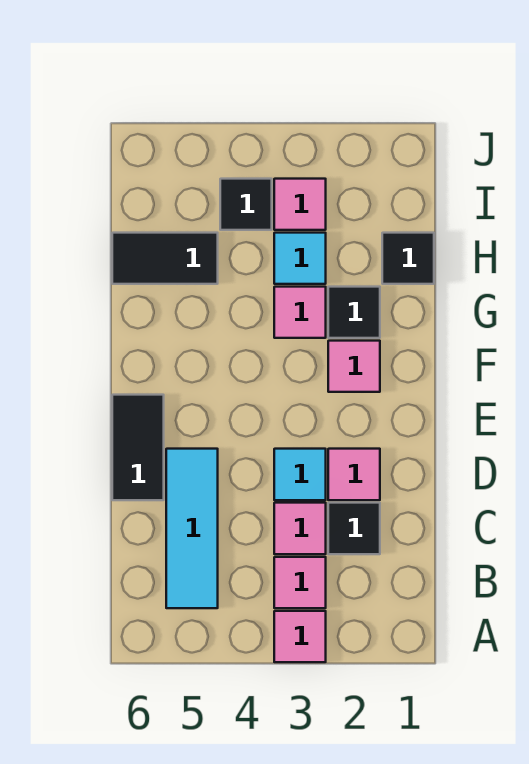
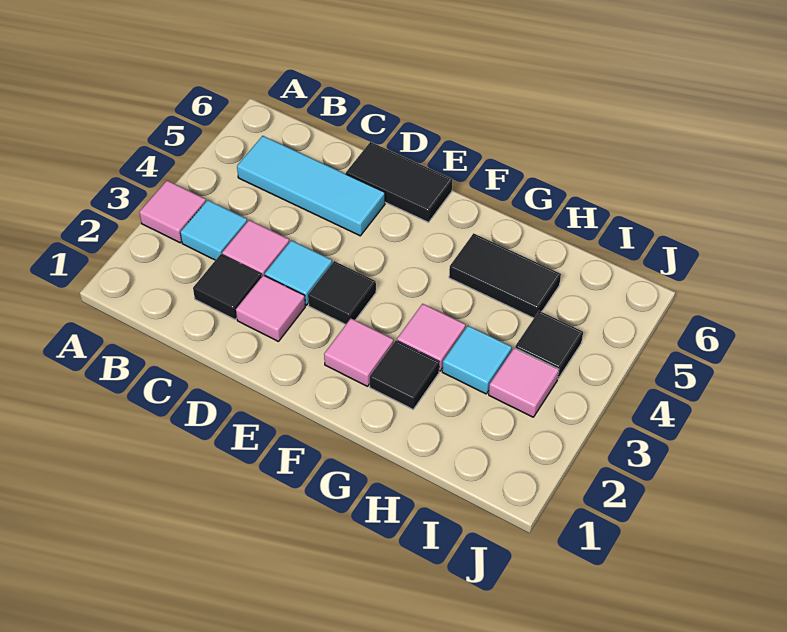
pink tile B3 level 1 -> cyan tile B3 level 1
black tile H1 level 1 -> black tile E3 level 1
black tile H5:H6 level 1 -> black tile G5:H5 level 1

